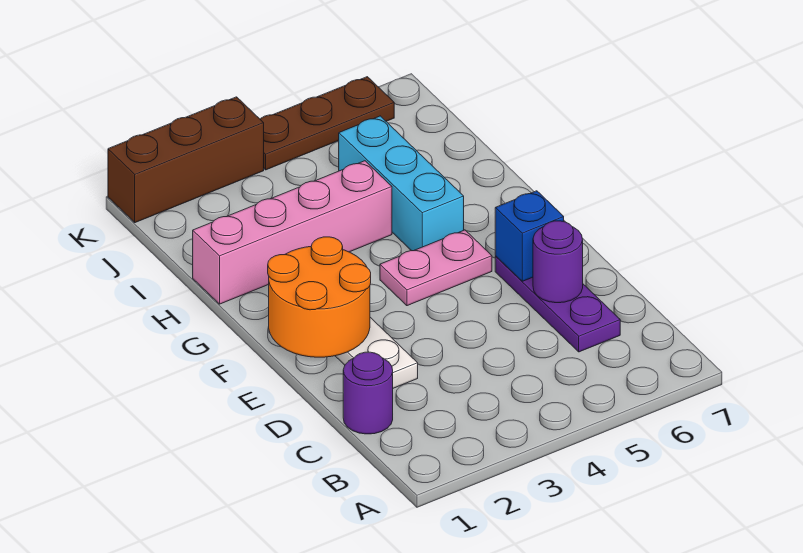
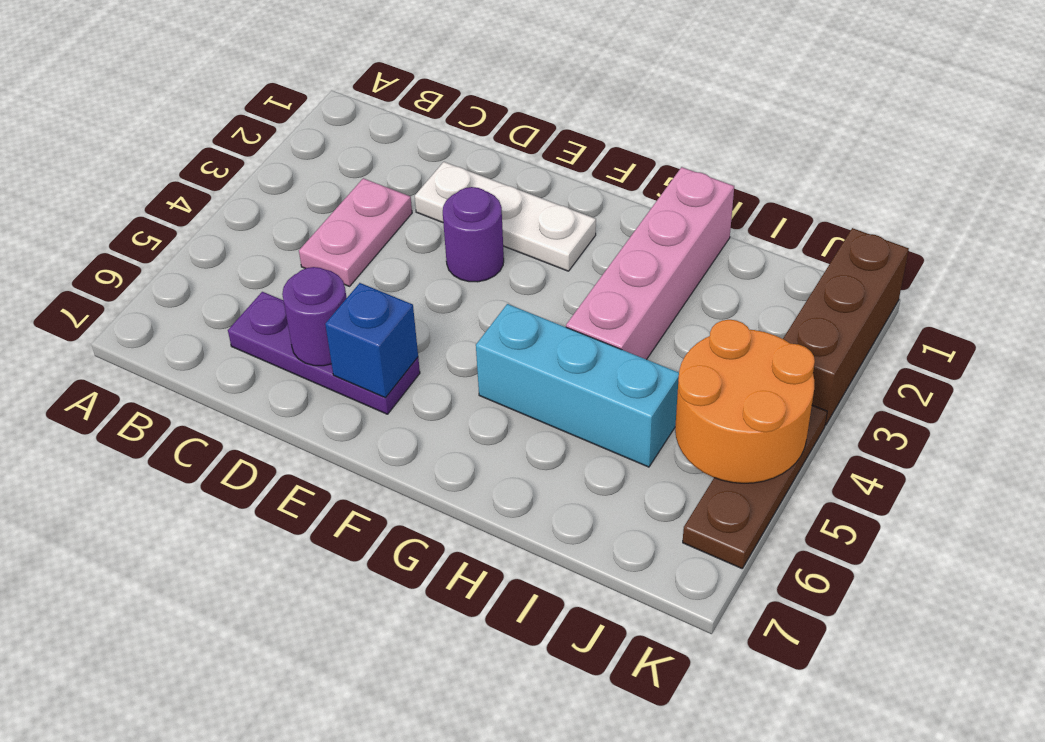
purple round brick C1 level 1 -> purple round brick E3 level 1
orange round brick E1:F2 level 2 -> orange round brick J4:K5 level 2
pink plate F4:F5 level 1 -> pink plate C3:C4 level 1

